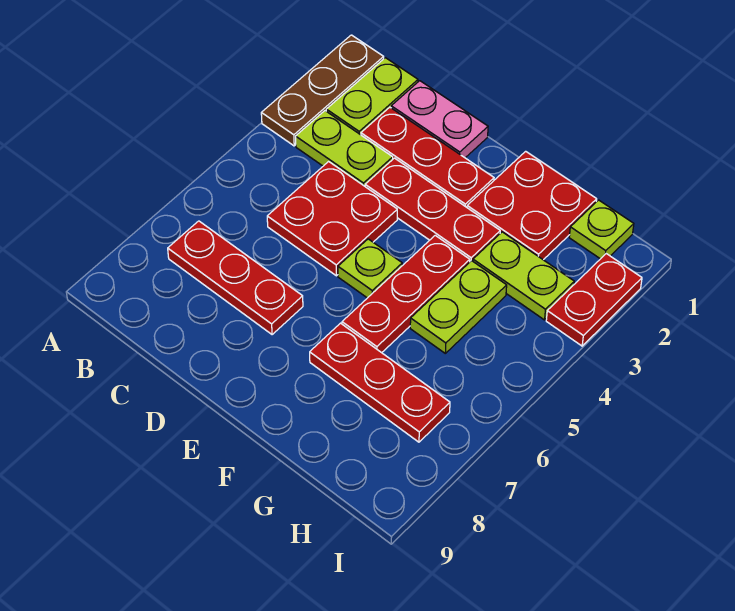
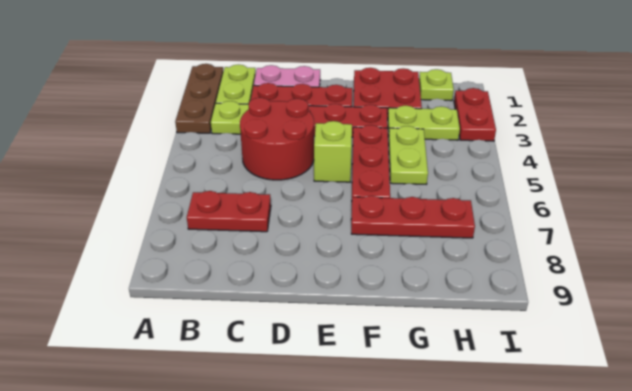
red plate B7:D7 level 1 -> red plate B7:C7 level 1
red plate C4:D5 level 1 -> red round brick C4:D5 level 1
lime plate E5 level 1 -> lime brick E5 level 1

